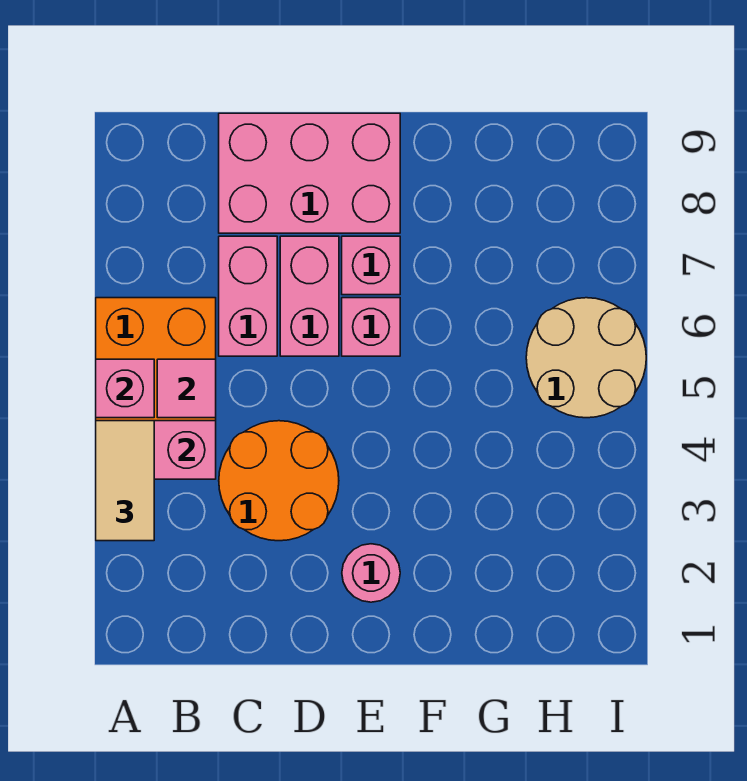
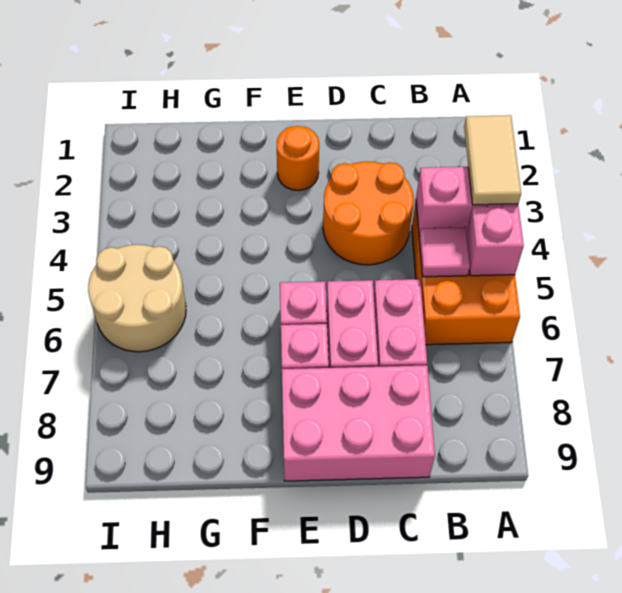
pink round brick E2 level 1 -> orange round brick E2 level 1

